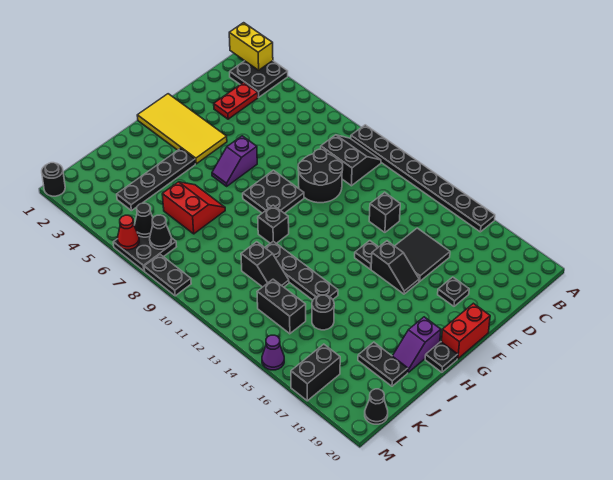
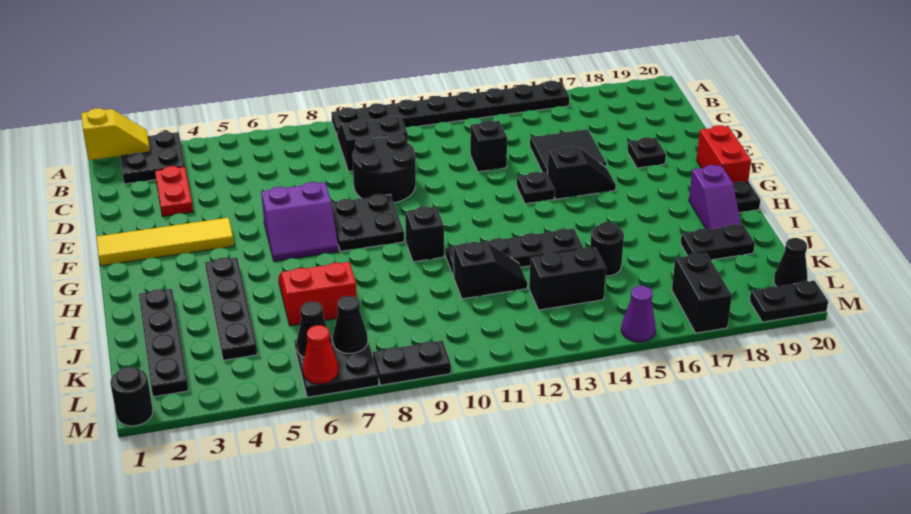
yellow brick A1:A2 level 2 -> yellow slope A1:A2 level 2 top 1
yellow tile F1:G4 level 1 -> yellow tile F1:F4 level 1
purple slope F6:G6 level 1 top F -> purple slope F6:G7 level 1 top F
none -> black plate I2:L2 level 1
none -> black plate M19:M20 level 1

